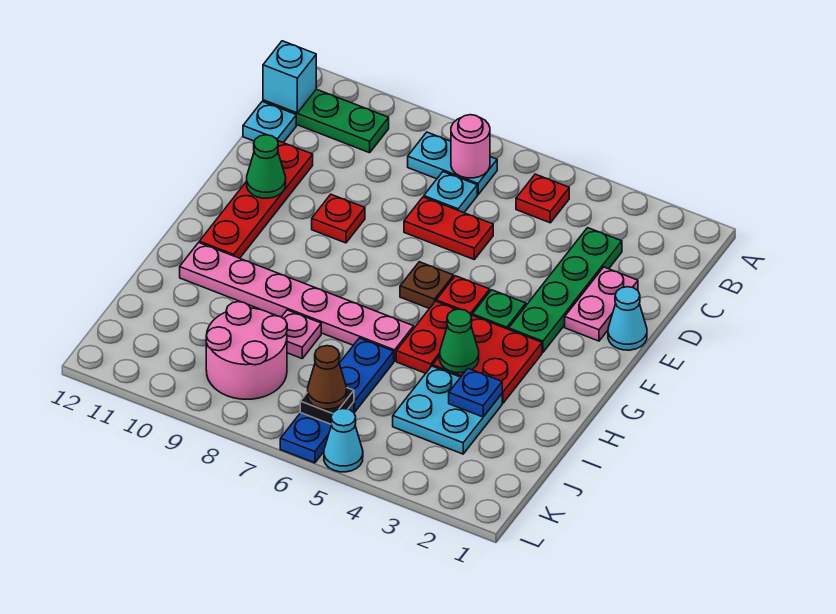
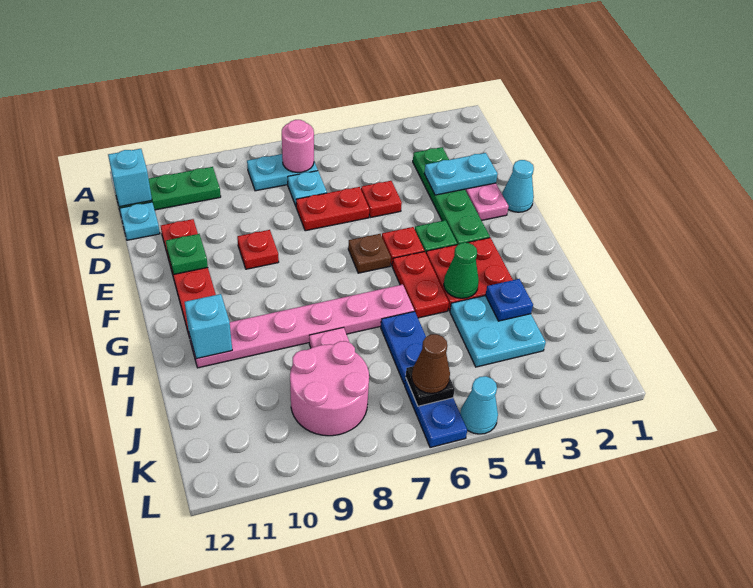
red plate B5 level 1 -> red plate D5 level 1
none -> cyan plate D2:D3 level 2
green cone E11 level 2 -> green plate E11 level 2
none -> cyan brick H11 level 2

